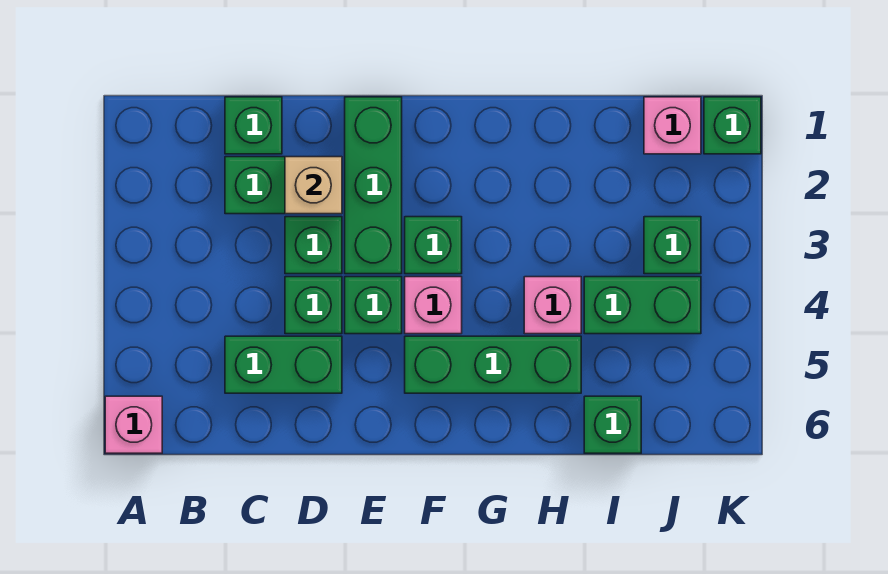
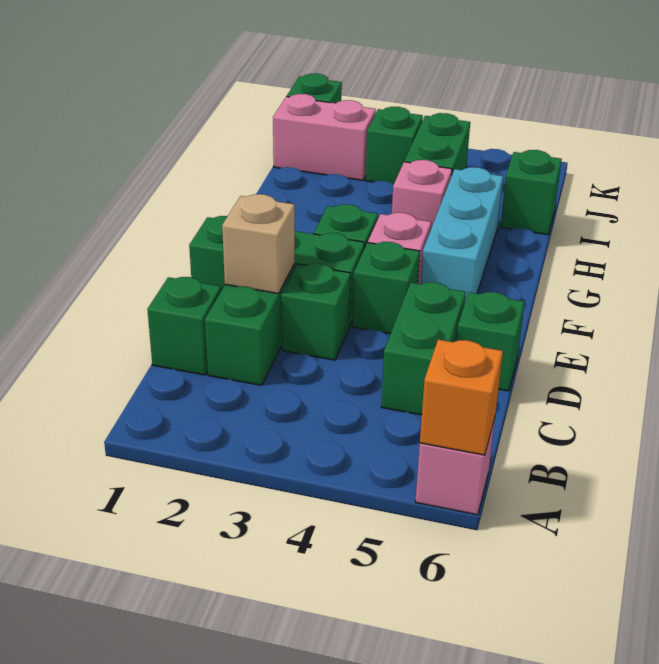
none -> orange brick A6 level 2
green brick D4 level 1 -> green brick D6 level 1
green brick F5:H5 level 1 -> cyan brick F5:H5 level 1
pink brick J1 level 1 -> pink brick J1:J2 level 1

